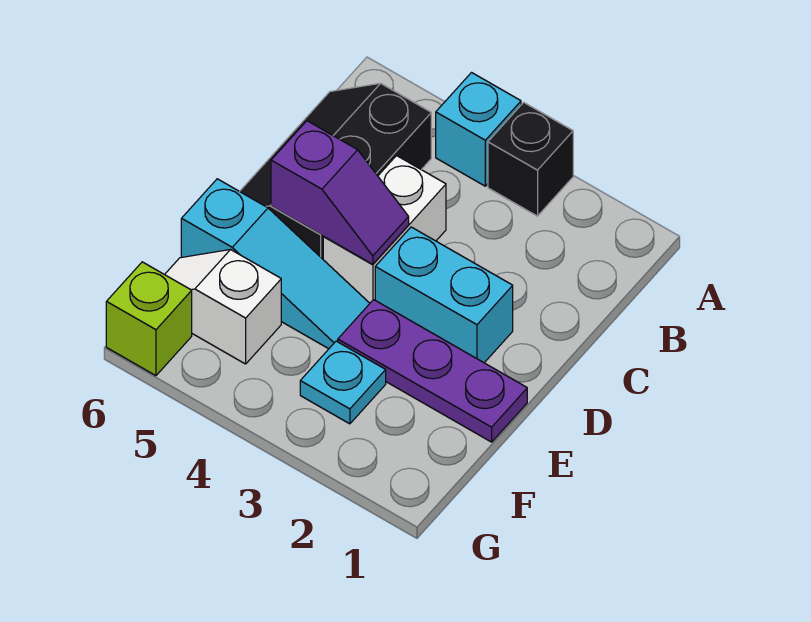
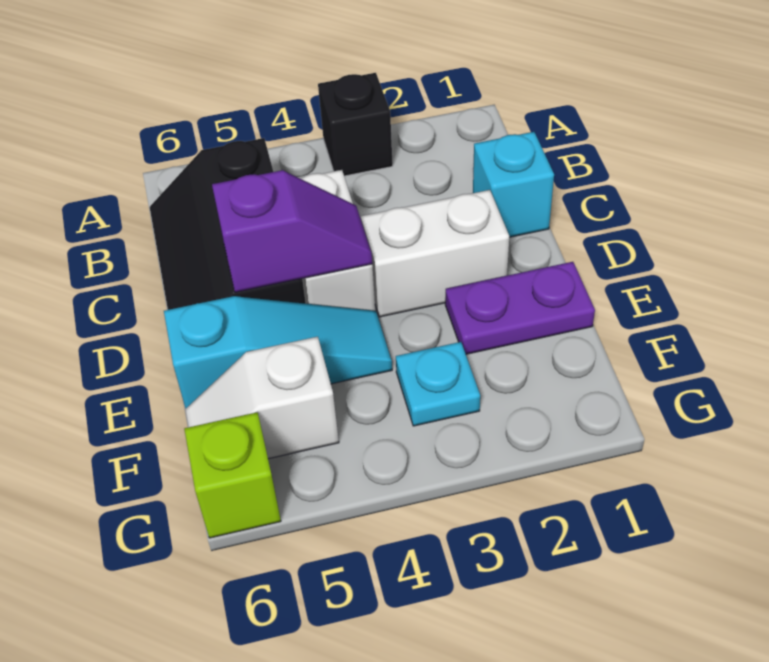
cyan brick A4 level 1 -> cyan brick C1 level 1
cyan brick D2:D3 level 1 -> white brick D2:D3 level 1
purple plate E1:E3 level 1 -> purple plate E1:E2 level 1

